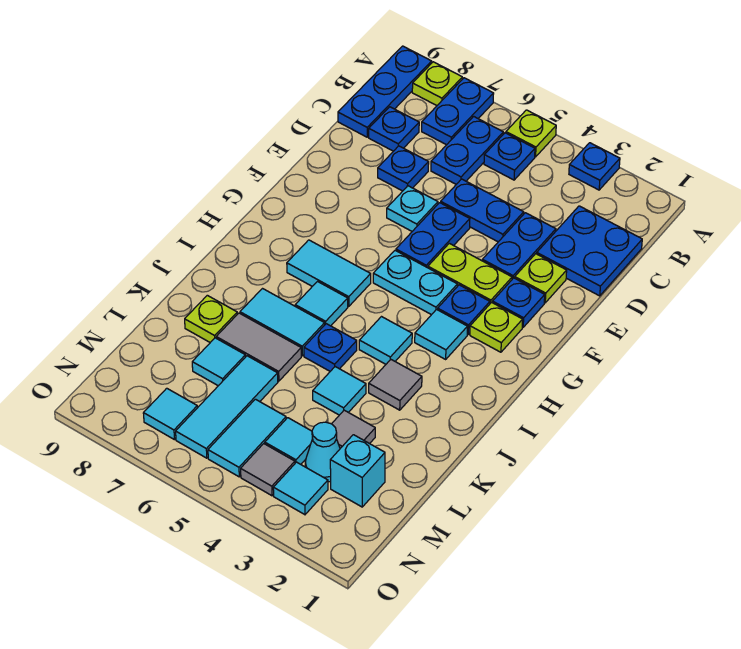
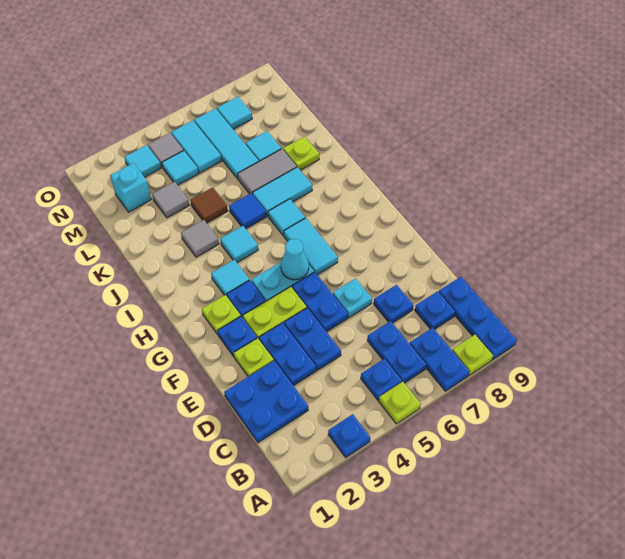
blue plate D4:D5 level 1 -> blue plate D4:E4 level 1
cyan tile H6:H7 level 1 -> cyan tile G6:H6 level 1
blue plate J5 level 1 -> blue tile J5 level 1
cyan tile K4 level 1 -> brown tile K4 level 1
cyan cone M3 level 1 -> cyan cone G5 level 2

